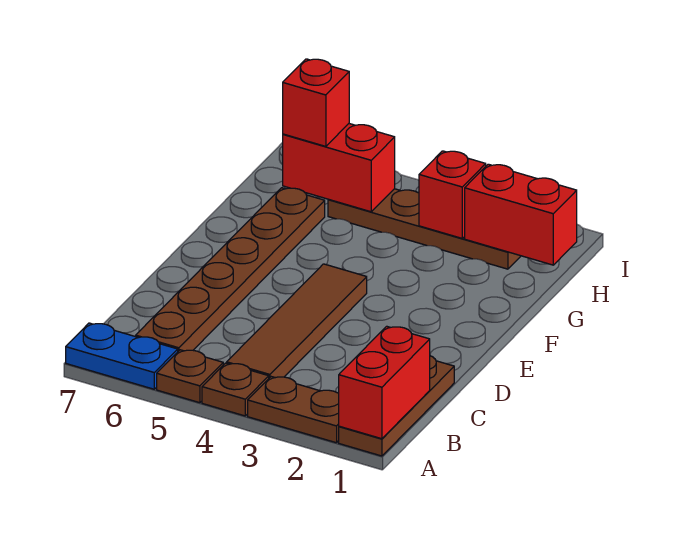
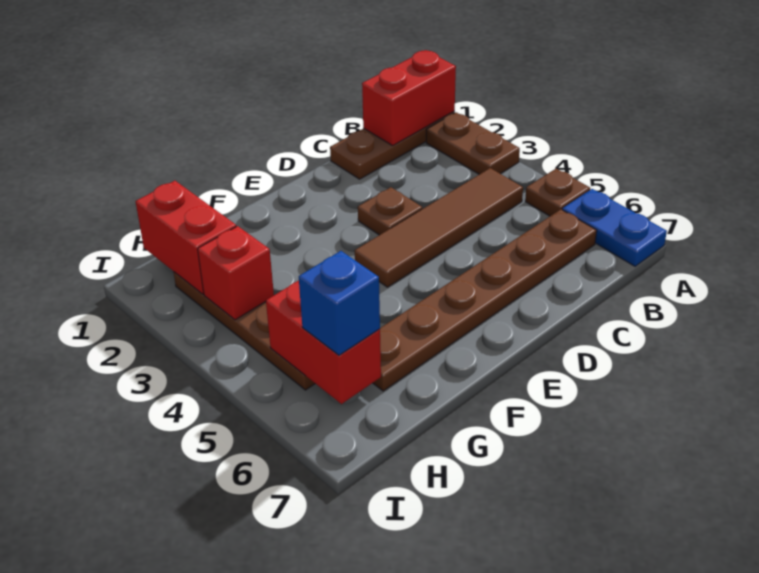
brown plate A4 level 1 -> brown plate D3 level 1
red brick H6 level 3 -> blue brick H6 level 3

